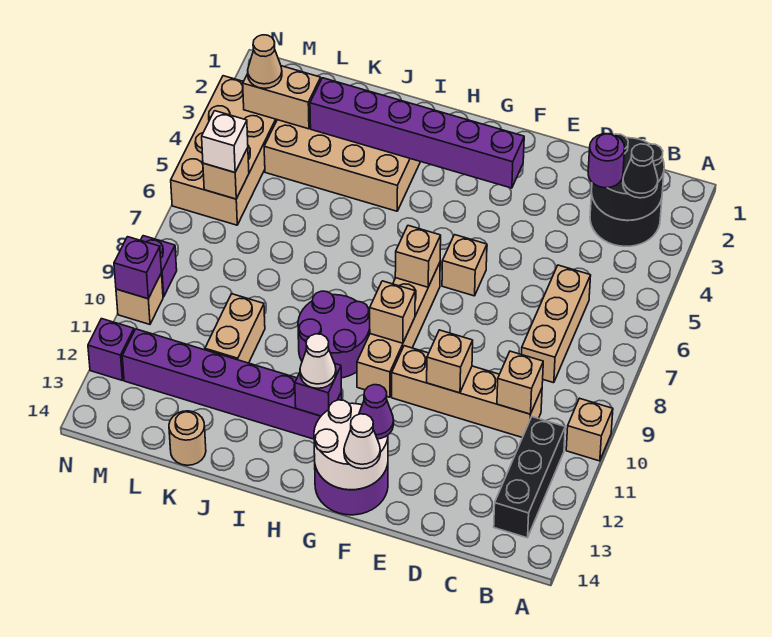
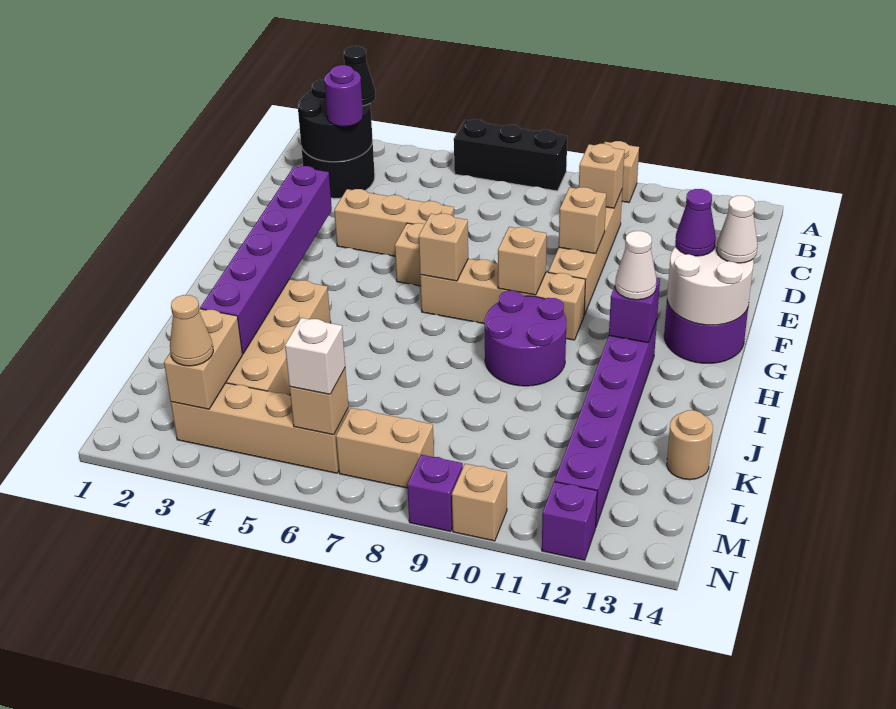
black brick B11:B13 level 1 -> black brick A6:A8 level 1
tan brick C6:C8 level 1 -> tan brick E4:E6 level 1
tan brick K10:K11 level 1 -> tan brick M7:M8 level 1
tan brick M3:N6 level 1 -> tan brick M3:M6 level 1
purple brick N10 level 2 -> none

